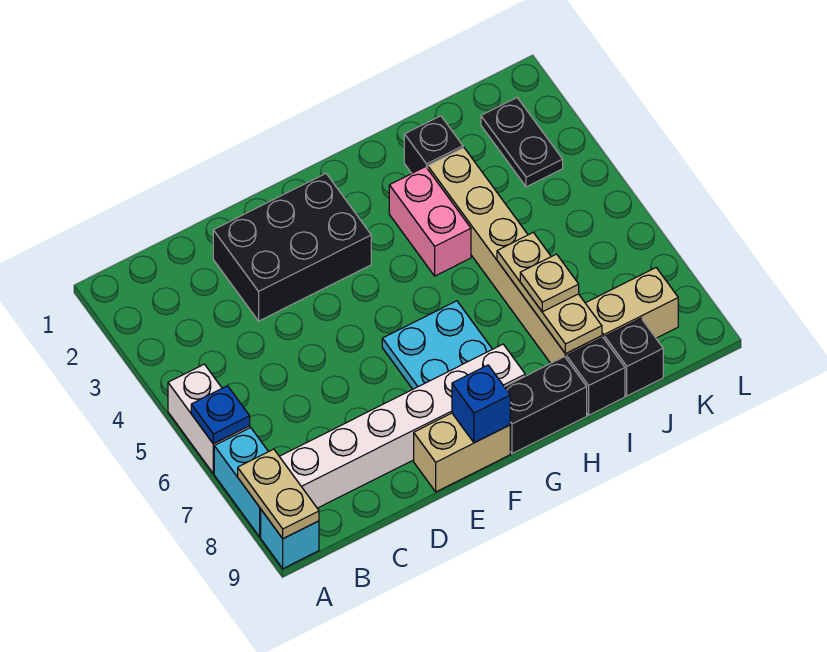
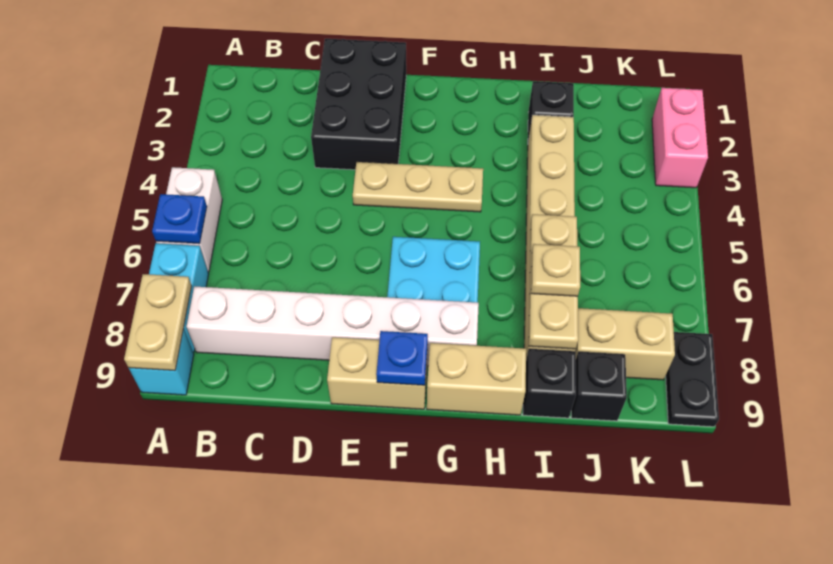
black brick D2:F3 level 1 -> black brick D1:E3 level 1
none -> tan plate E4:G4 level 1
blue brick F9 level 2 -> blue plate F9 level 2
black brick G9:H9 level 1 -> tan brick G9:H9 level 1
pink brick H3:H4 level 1 -> pink brick L2:L3 level 1
black plate K2:K3 level 1 -> black plate L8:L9 level 1

